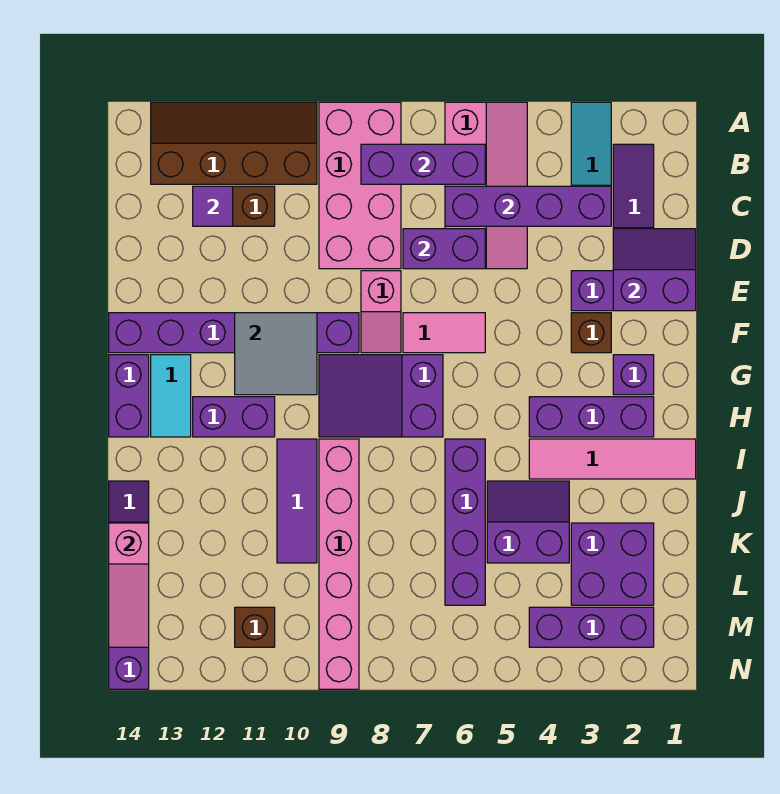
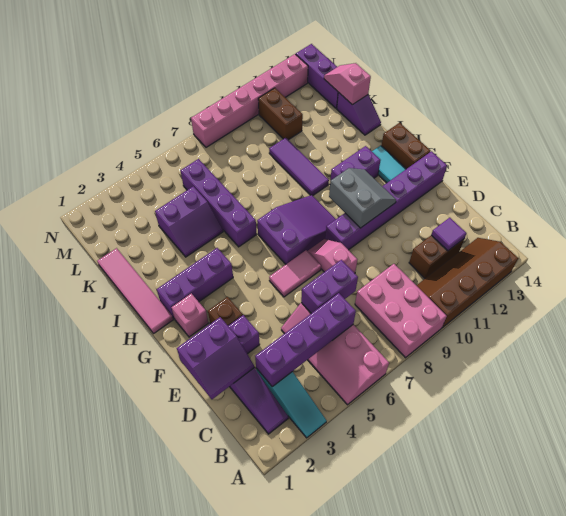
pink brick A8:D9 level 1 -> pink brick A8:C9 level 1
brown slope A10:B13 level 1 top B -> brown slope A10:B13 level 1 top A
purple brick B6:B8 level 2 -> none
grey tile F10:G11 level 2 -> grey slope F10:G11 level 2 top 10
purple brick G2 level 1 -> pink brick G2 level 1
purple brick G14:H14 level 1 -> brown brick G14:H14 level 1
pink tile I1:I4 level 1 -> pink tile H1:K1 level 1
pink brick I9:N9 level 1 -> pink brick N8:N13 level 1
purple brick K2:L3 level 1 -> none
pink slope K14:M14 level 2 top K -> pink slope K14:L14 level 2 top K
purple brick M2:M4 level 1 -> none
brown brick M11 level 1 -> brown brick L11:M11 level 1

